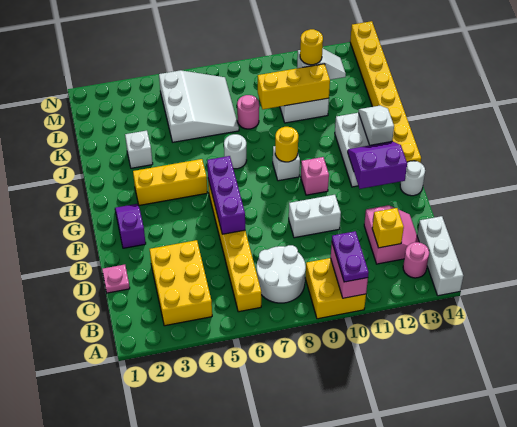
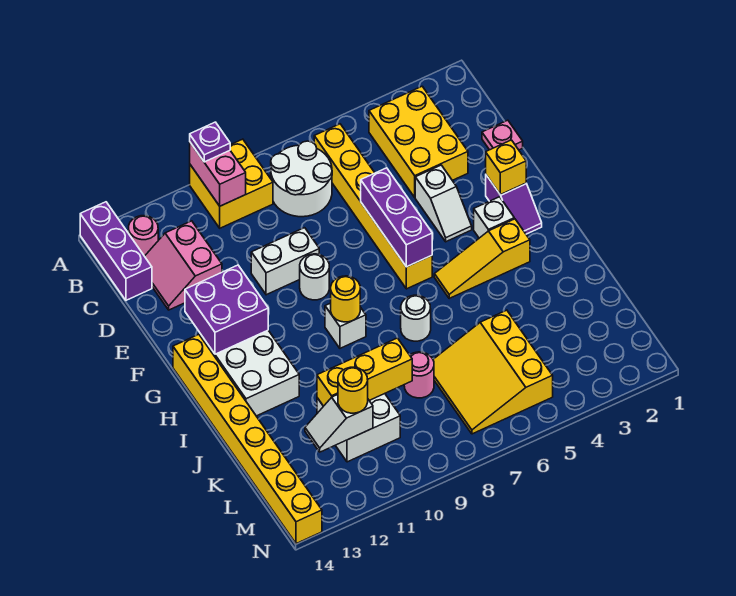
purple plate A10:B10 level 3 -> purple plate A10 level 3
white brick A14:C14 level 1 -> purple brick A14:C14 level 1
yellow brick C12 level 2 -> yellow brick F2 level 2
purple slope F12:G13 level 2 top F -> purple brick F12:G13 level 2
white round brick F14 level 1 -> white round brick F9 level 1
pink brick G10 level 1 -> none
yellow brick H3:H5 level 1 -> yellow slope H3:H5 level 1 top 3
white slope H13:I13 level 2 top H -> white slope E4:F4 level 1 top E
white brick J3 level 1 -> white brick G3 level 1
white slope K5:M7 level 1 top 5 -> yellow slope K5:M7 level 1 top 5

